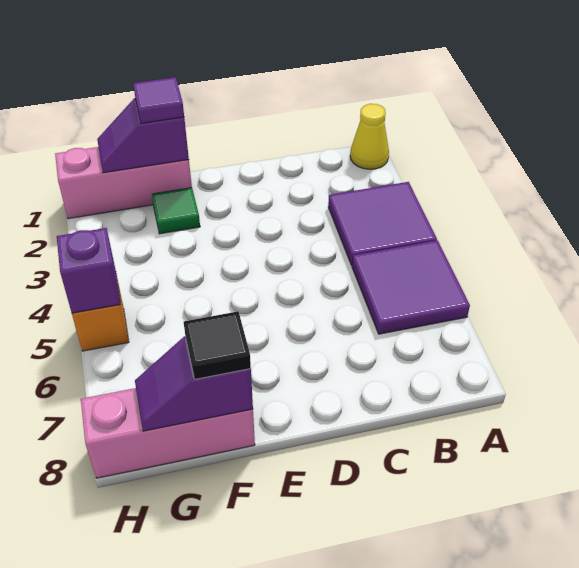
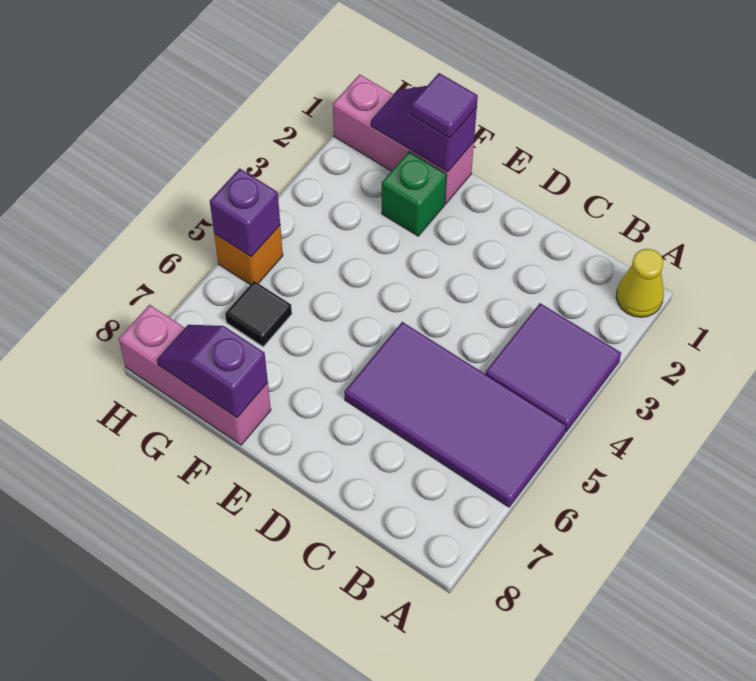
purple tile A5:B6 level 1 -> purple tile A5:D6 level 1
green tile F2 level 1 -> green brick F2 level 1
black tile F8 level 3 -> black tile G6 level 1

